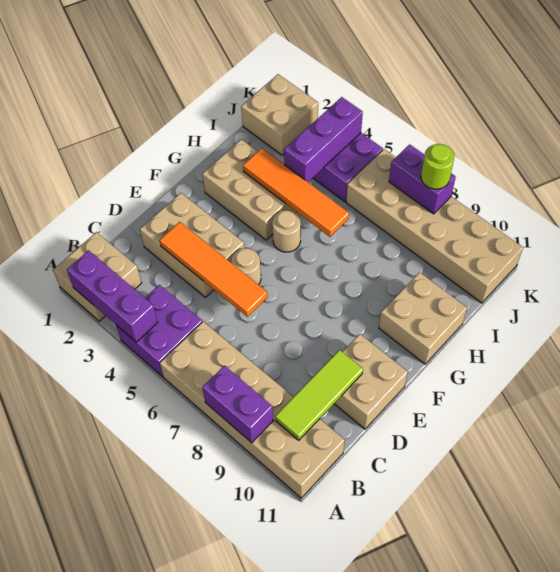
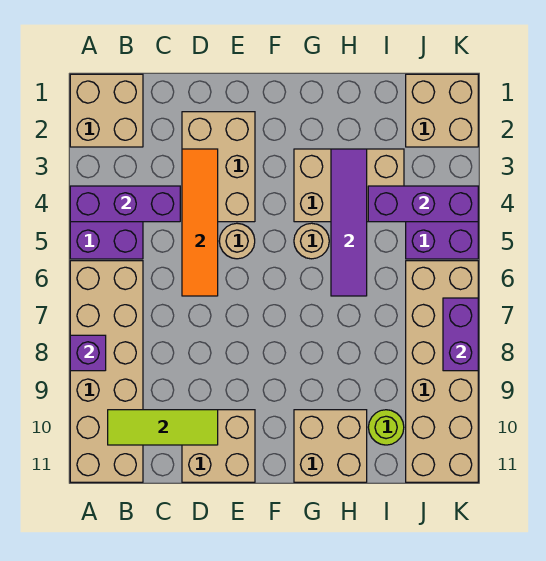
purple brick A2:A4 level 2 -> purple brick A4:C4 level 2
purple brick A8:A9 level 2 -> purple brick A8 level 2
tan brick G2:H4 level 1 -> tan brick G3:I4 level 1
orange tile H3:H6 level 2 -> purple tile H3:H6 level 2
lime round brick K8 level 3 -> lime round brick I10 level 1

